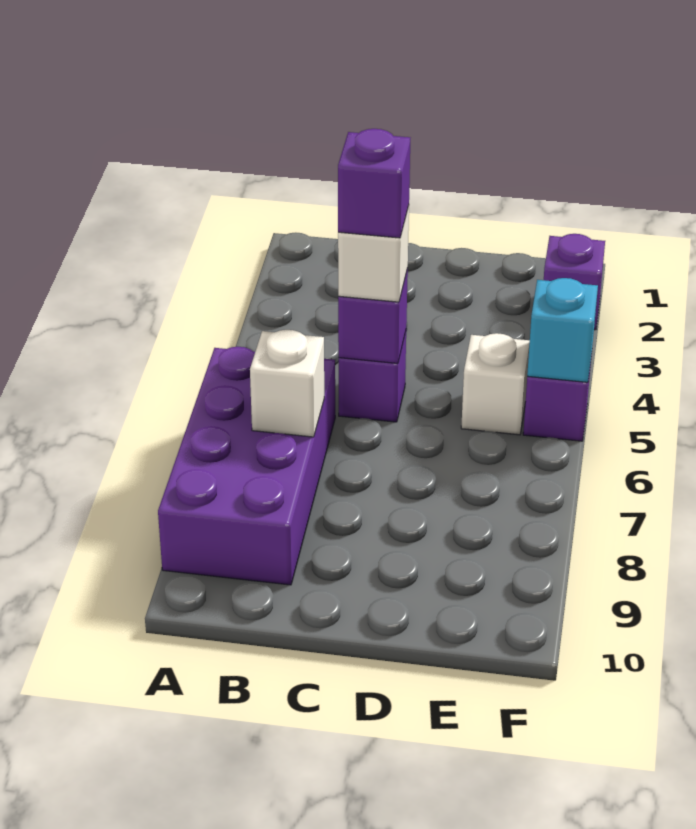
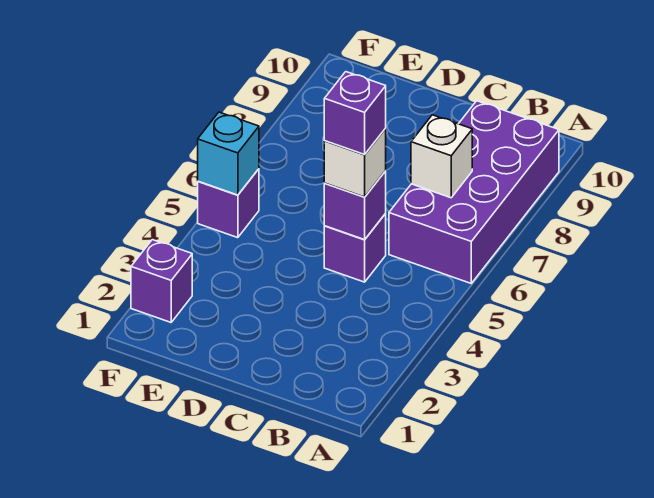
white brick E5 level 1 -> none

